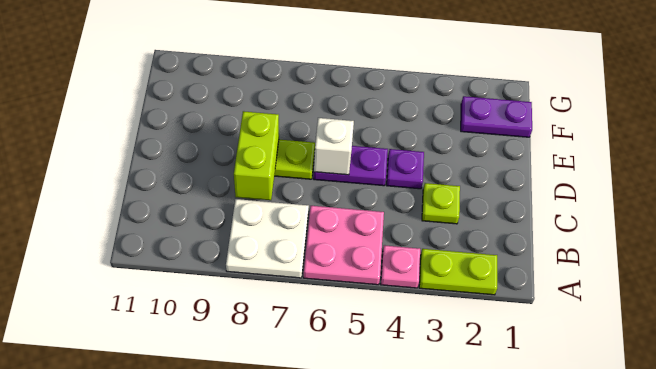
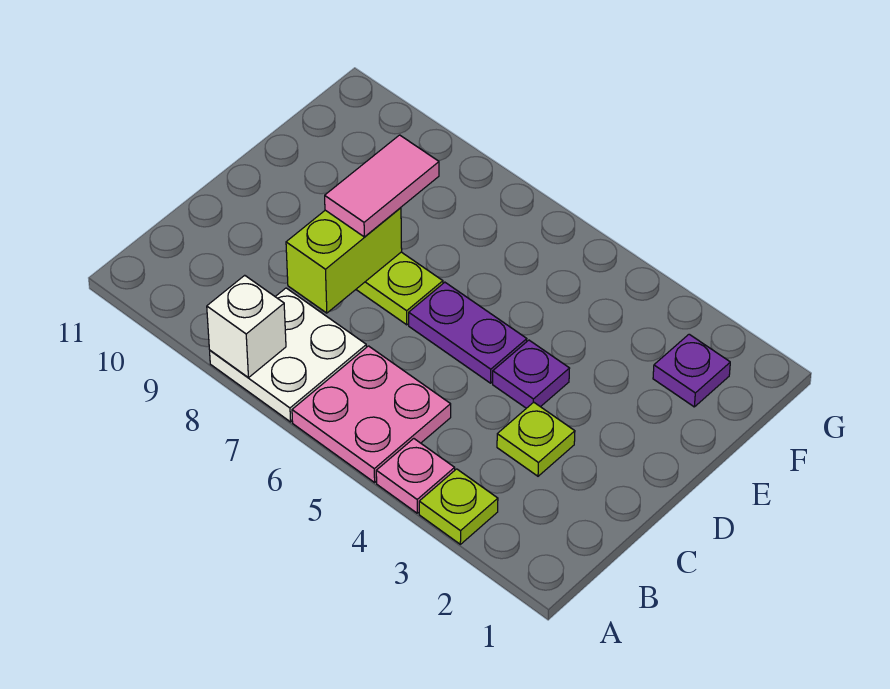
lime plate A2:A3 level 1 -> lime plate A3 level 1
white brick D6 level 2 -> white brick A8 level 2
none -> pink tile D8:E8 level 3
purple plate F1:F2 level 1 -> purple plate F2 level 1

